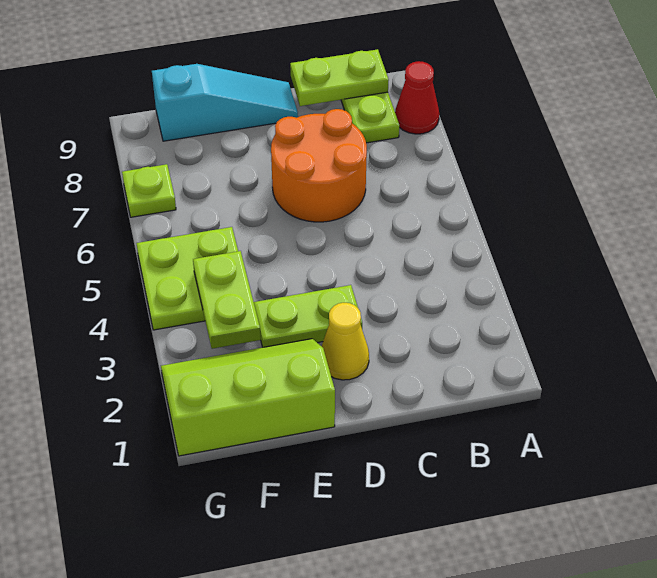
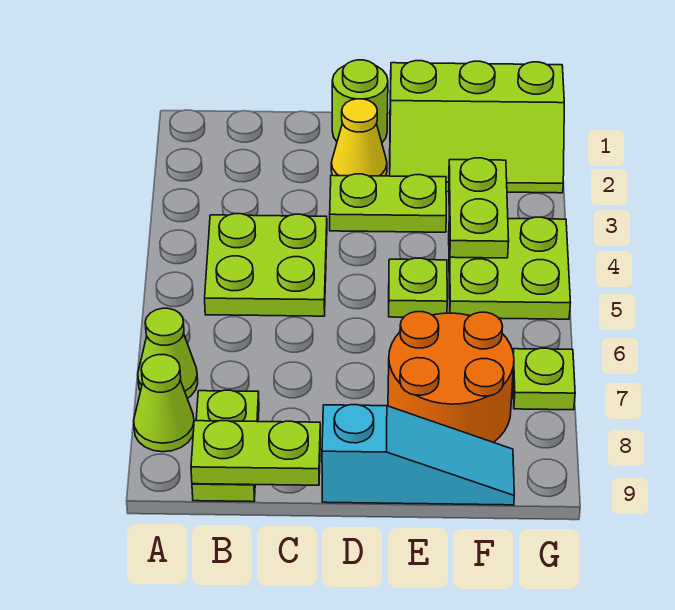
none -> lime cone A7 level 1
red cone A8 level 1 -> lime cone A8 level 1
none -> lime plate B4:C5 level 1
orange round brick C6:D7 level 1 -> orange round brick E7:F8 level 1
none -> lime round brick D1 level 1
cyan slope D9:F9 level 1 top F -> cyan slope D9:F9 level 1 top D
none -> lime plate E5 level 1

